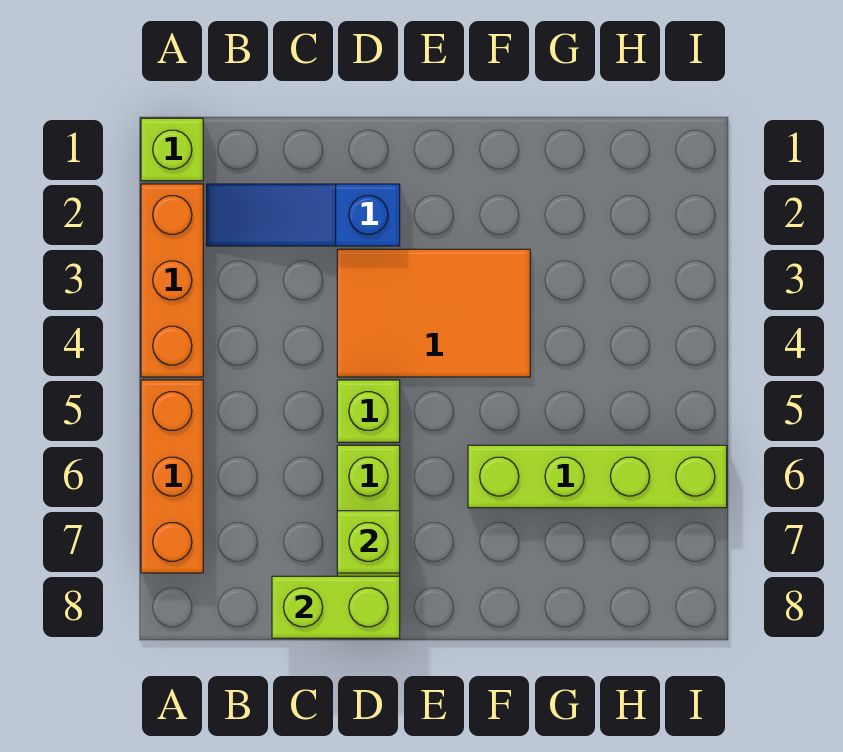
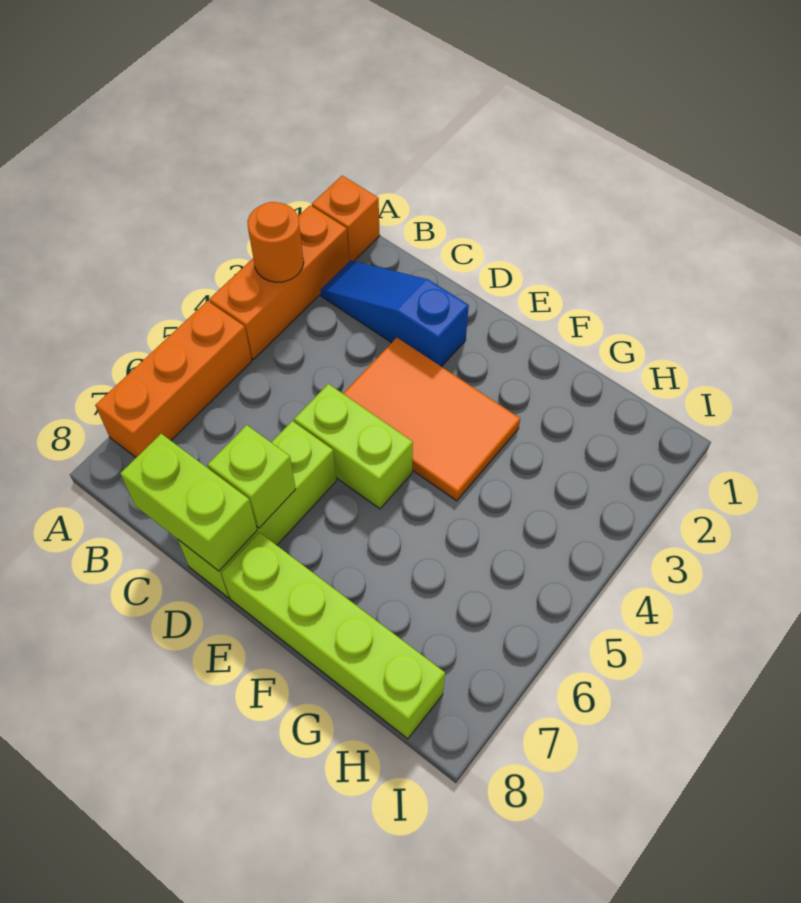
lime brick A1 level 1 -> orange brick A1 level 1
none -> orange round brick A3 level 2
lime brick D5 level 1 -> lime brick D5:E5 level 1
lime brick F6:I6 level 1 -> lime brick E8:H8 level 1

